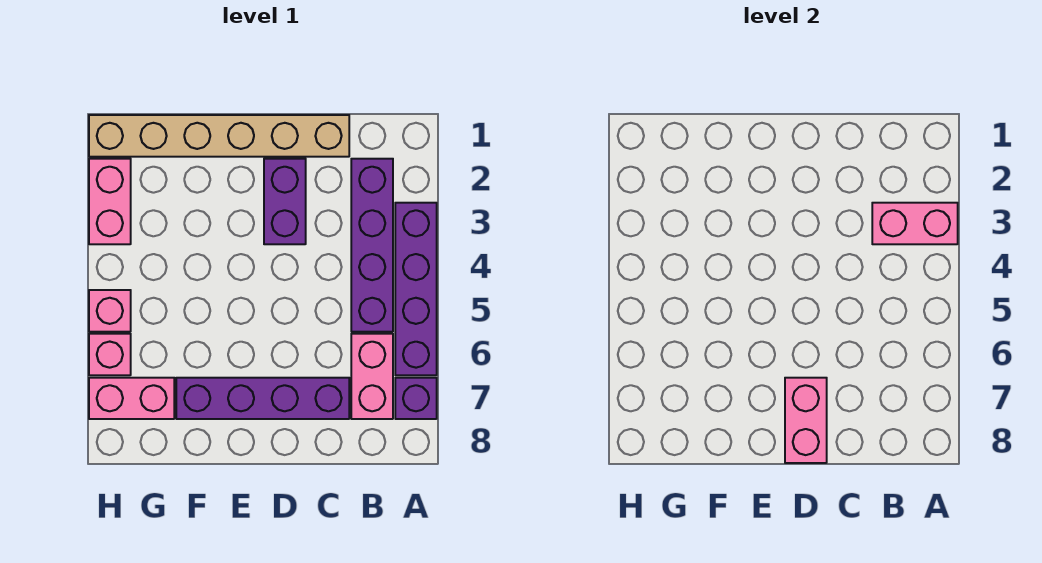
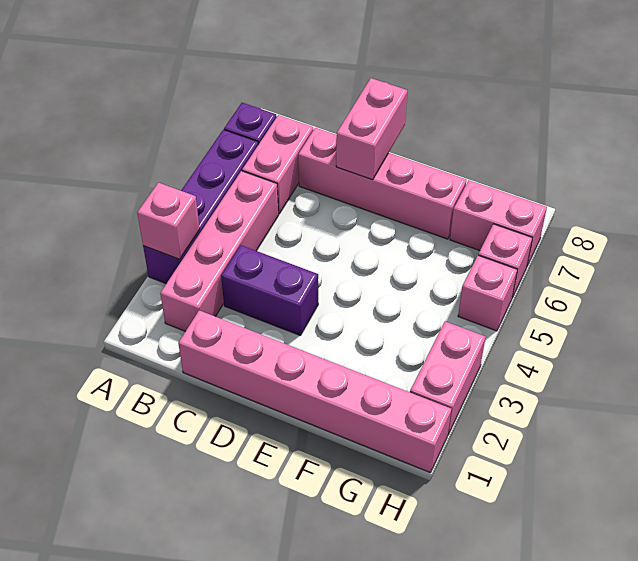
pink brick A3:B3 level 2 -> pink brick A3 level 2
purple brick B2:B5 level 1 -> pink brick B2:B5 level 1
tan brick C1:H1 level 1 -> pink brick C1:H1 level 1
purple brick C7:F7 level 1 -> pink brick C7:F7 level 1
purple brick D2:D3 level 1 -> purple brick C3:D3 level 1

